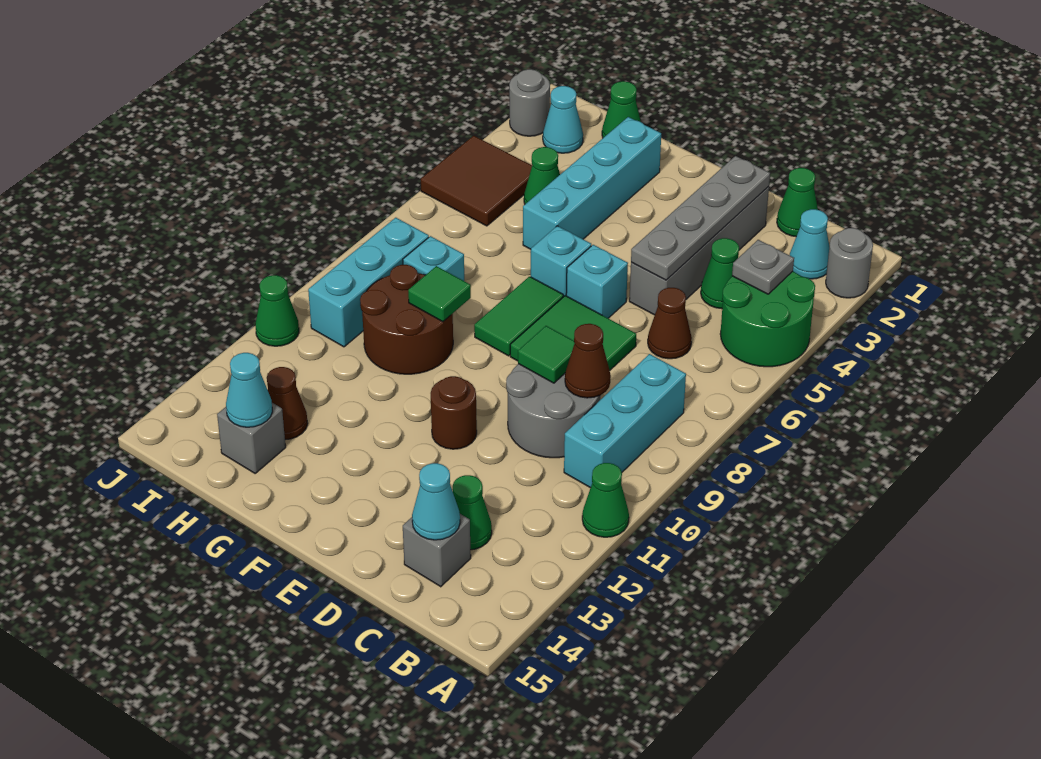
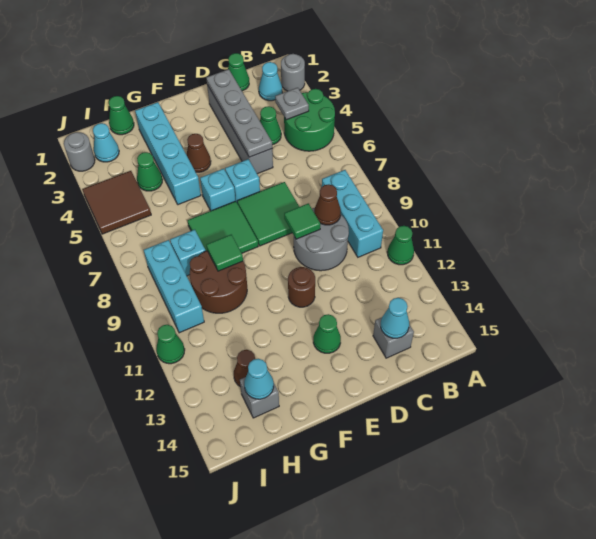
brown cone C6 level 1 -> brown cone F4 level 1
green cone C13 level 1 -> green cone E13 level 1
green tile F7:F8 level 1 -> green tile F7:G8 level 1

